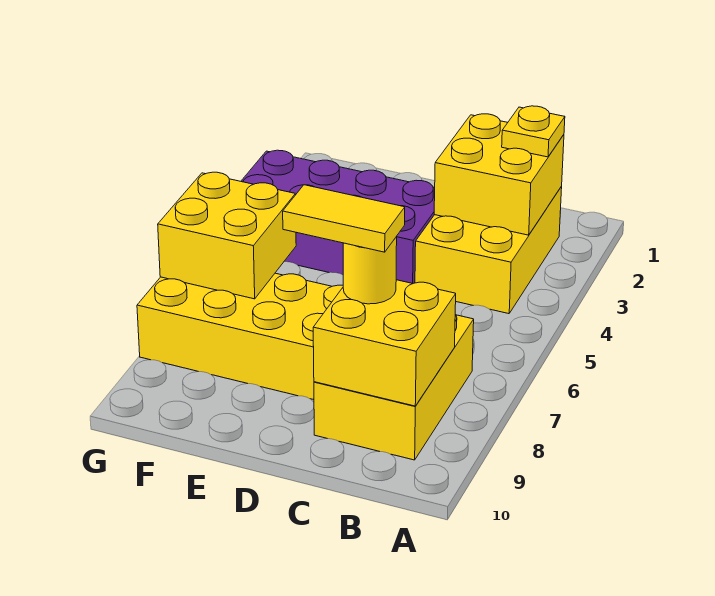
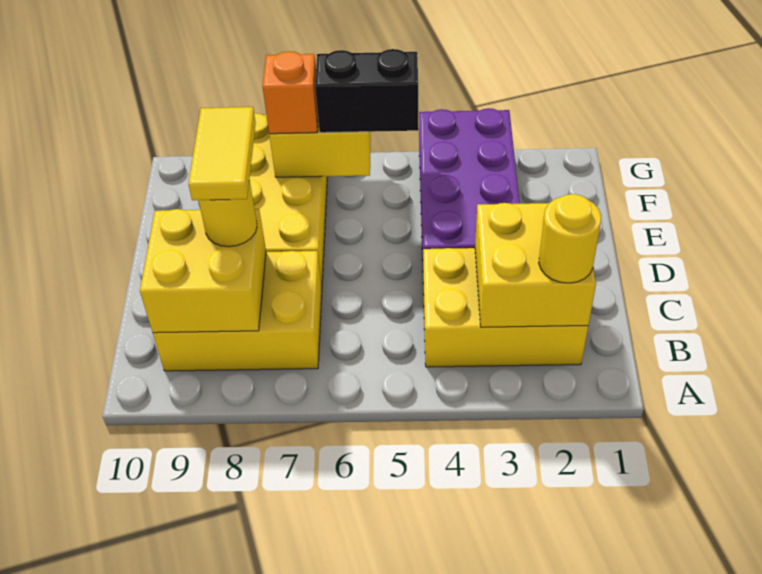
yellow plate B2 level 3 -> yellow round brick B2 level 3
none -> black brick F5:F6 level 3
none -> orange brick F7 level 3

